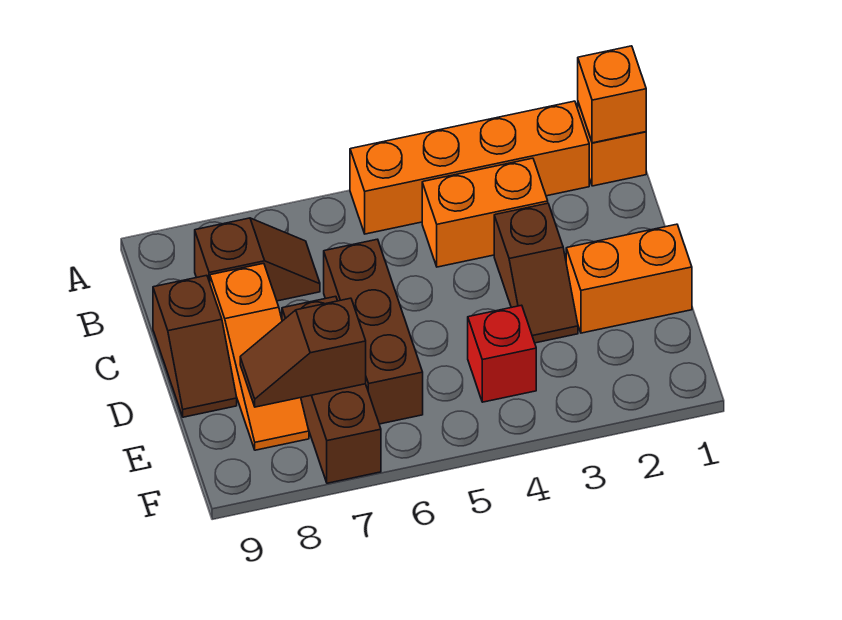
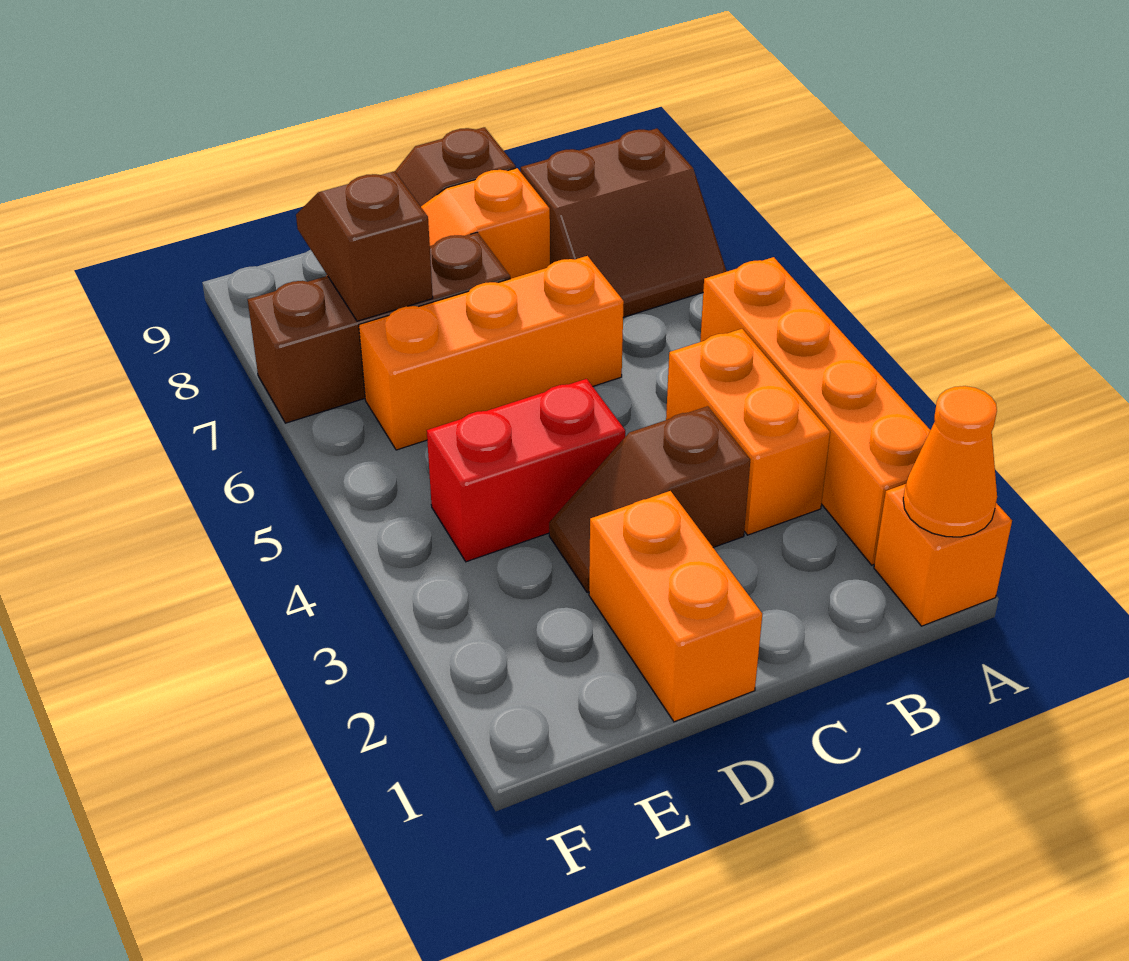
orange brick A1 level 2 -> orange cone A1 level 2
brown slope B7:B8 level 1 top 8 -> brown slope A7:B8 level 1 top 8
brown brick C6:E6 level 1 -> orange brick C6:E6 level 1
red brick E4 level 1 -> red brick D4:E4 level 1

